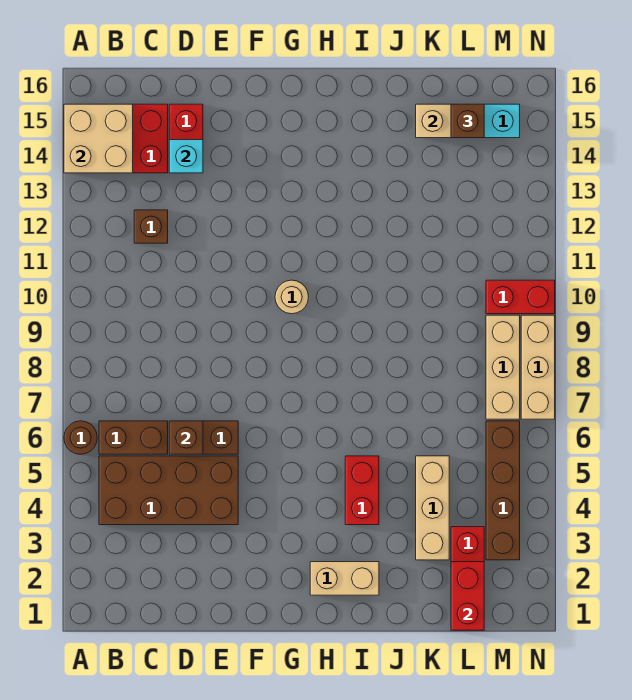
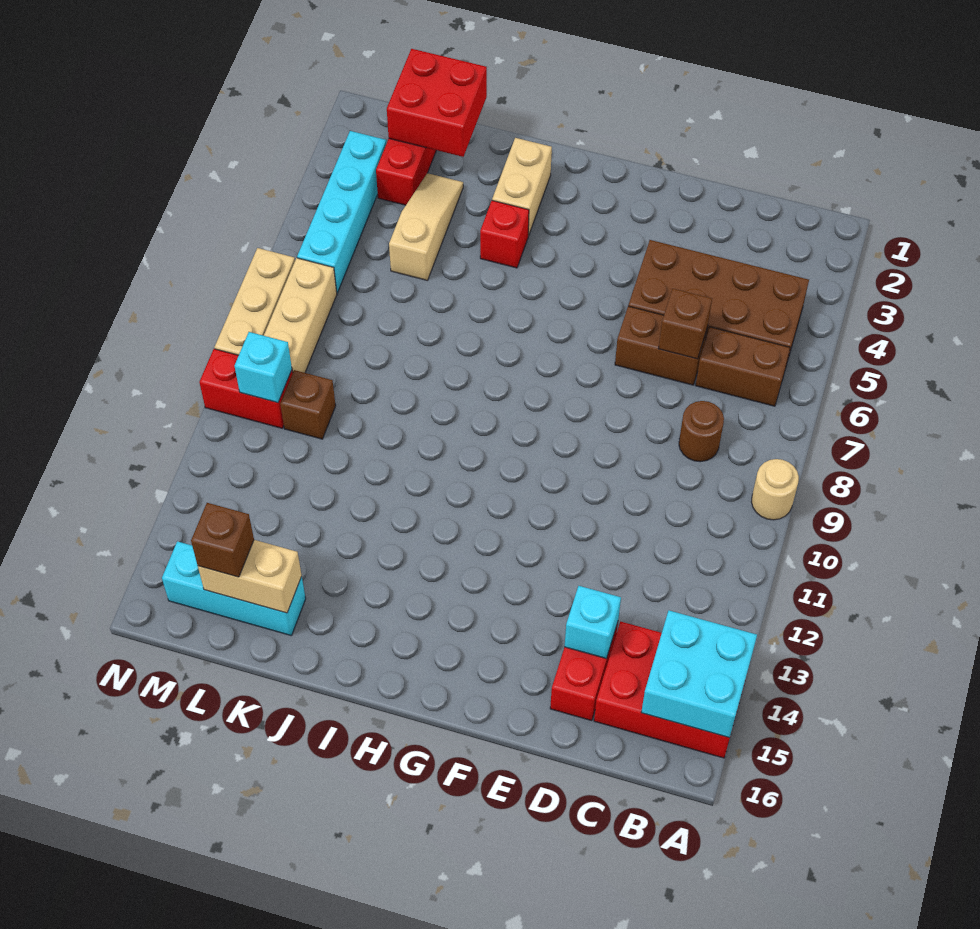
brown round brick A6 level 1 -> brown round brick C8 level 1
tan brick A14:B15 level 2 -> cyan brick A14:B15 level 2
brown brick C12 level 1 -> brown brick L10 level 1
tan round brick G10 level 1 -> tan round brick A9 level 1
tan brick H2:I2 level 1 -> tan brick I2:I3 level 1
red brick I4:I5 level 1 -> red brick I4 level 1
tan brick K3:K5 level 1 -> tan slope K3:K5 level 1 top 5
red brick L1:L2 level 2 -> red brick K1:L2 level 2
brown brick M3:M6 level 1 -> cyan brick M3:M6 level 1
none -> cyan brick M10 level 2

